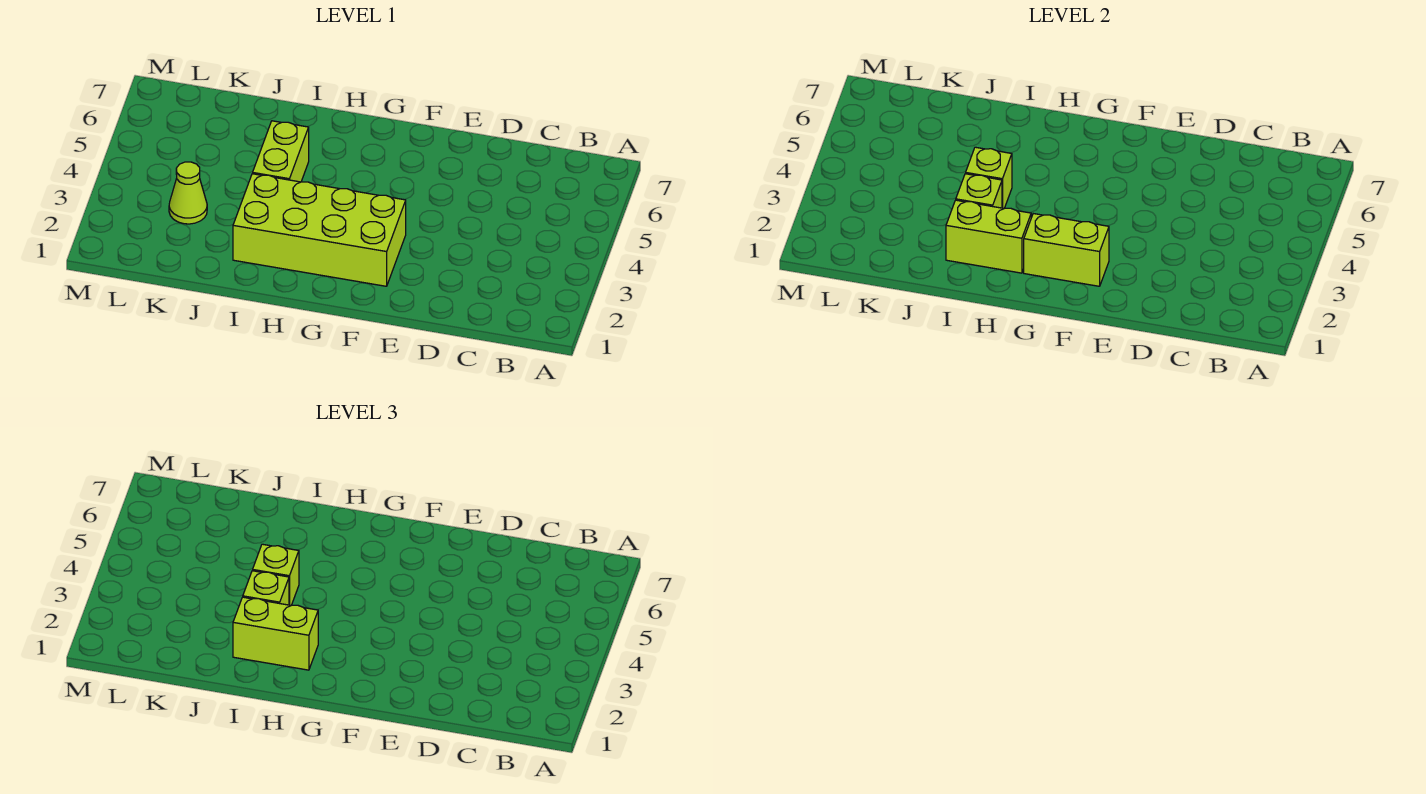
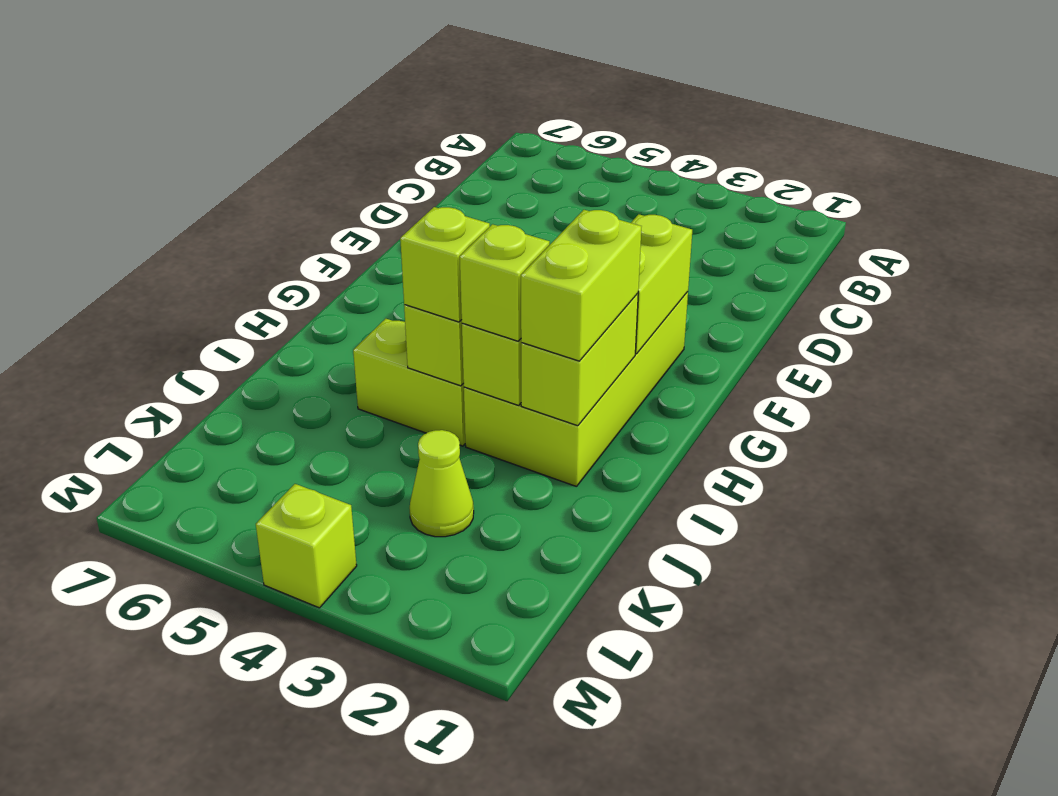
none -> lime brick M4 level 1

